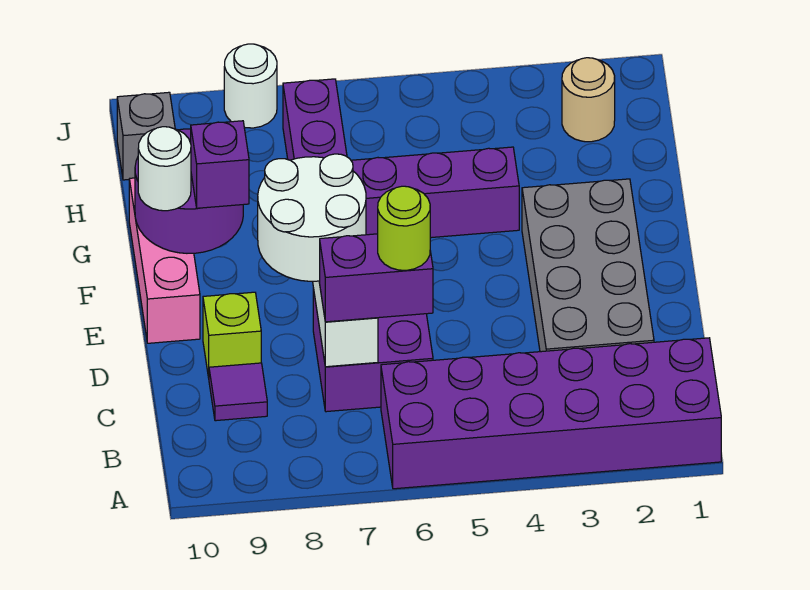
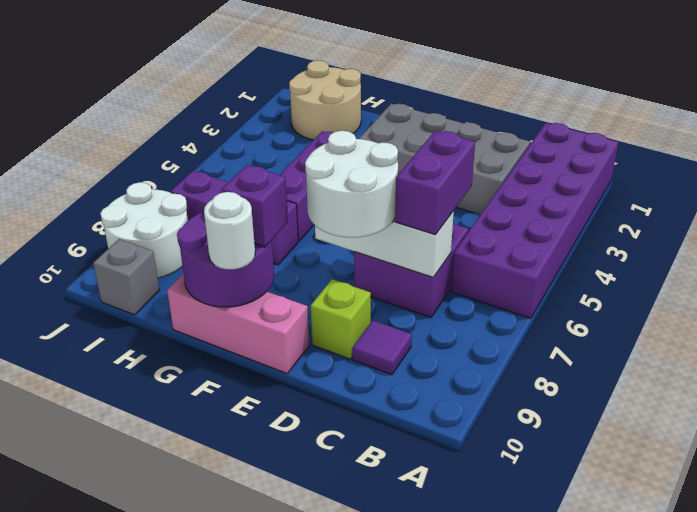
lime round brick C6 level 4 -> none
tan round brick I2 level 1 -> tan round brick H1:I2 level 1
white round brick J8 level 1 -> white round brick I8:J9 level 1

